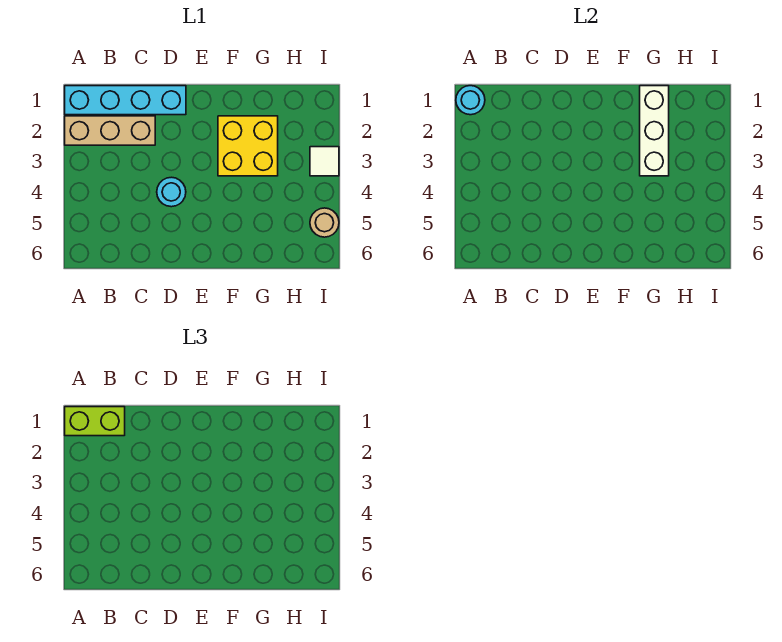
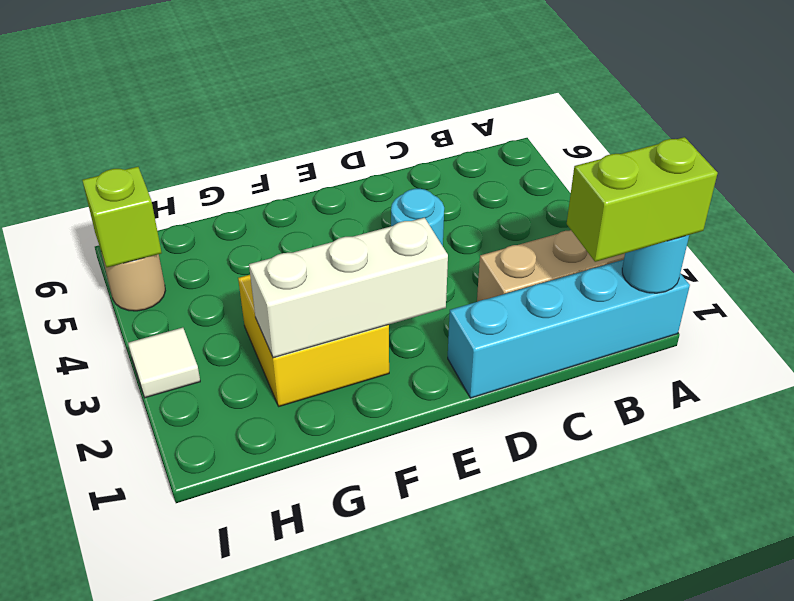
white brick G1:G3 level 2 -> white brick E2:G2 level 2
none -> lime brick I5 level 2

